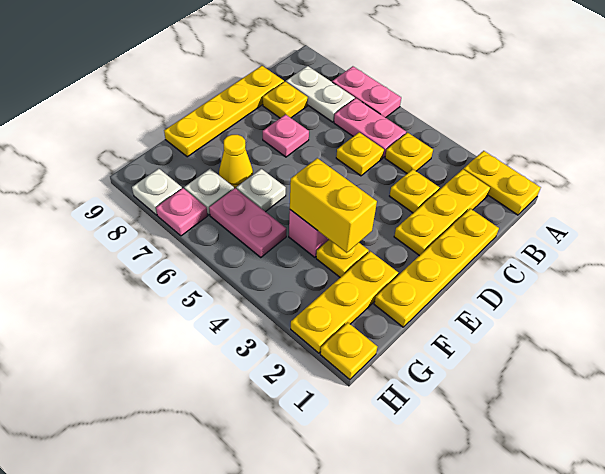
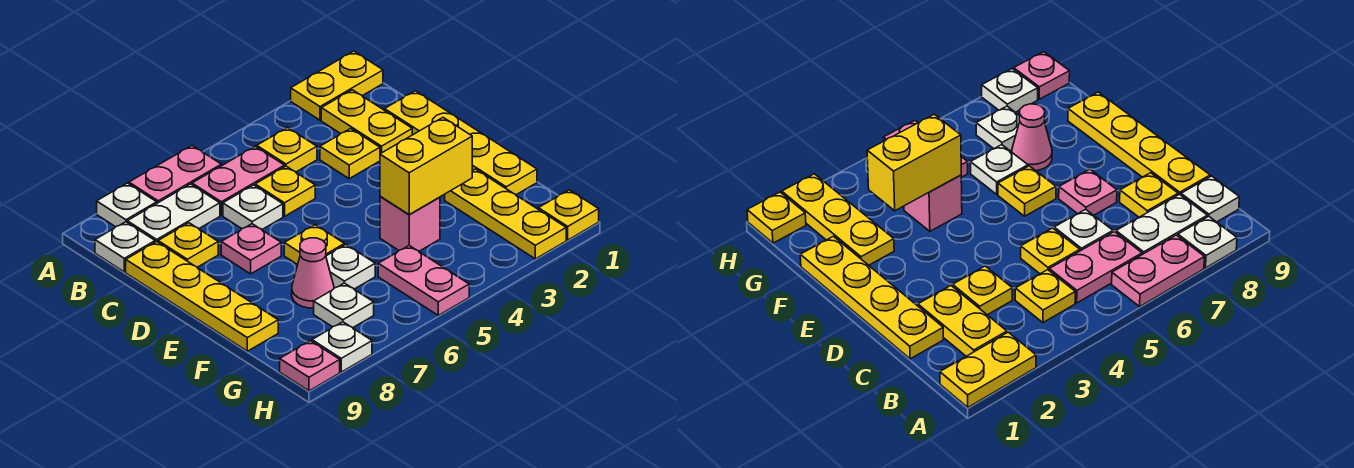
none -> white plate A8 level 1
yellow plate B2:D2 level 1 -> yellow plate B2:C2 level 1
none -> white plate B9 level 1
none -> white plate C6 level 1
yellow plate F3 level 1 -> yellow plate E6 level 1
yellow cone F7 level 1 -> pink cone F7 level 1
pink plate G5:G6 level 1 -> pink plate G5:H5 level 1
pink plate H7 level 1 -> pink plate H9 level 1

